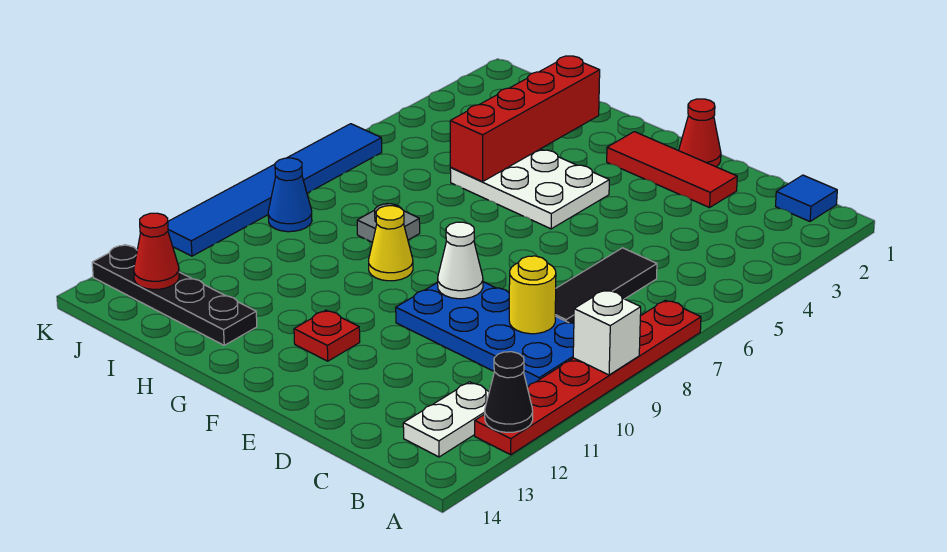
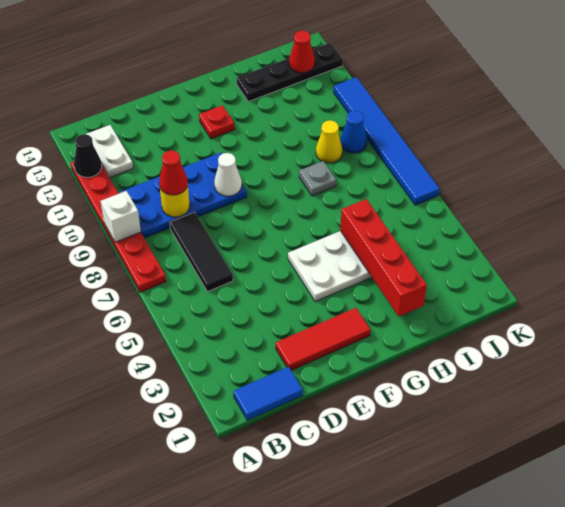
blue tile B1 level 1 -> blue tile B1:C1 level 1
red cone E1 level 1 -> red cone C9 level 3
yellow cone G9 level 1 -> yellow cone I9 level 1

